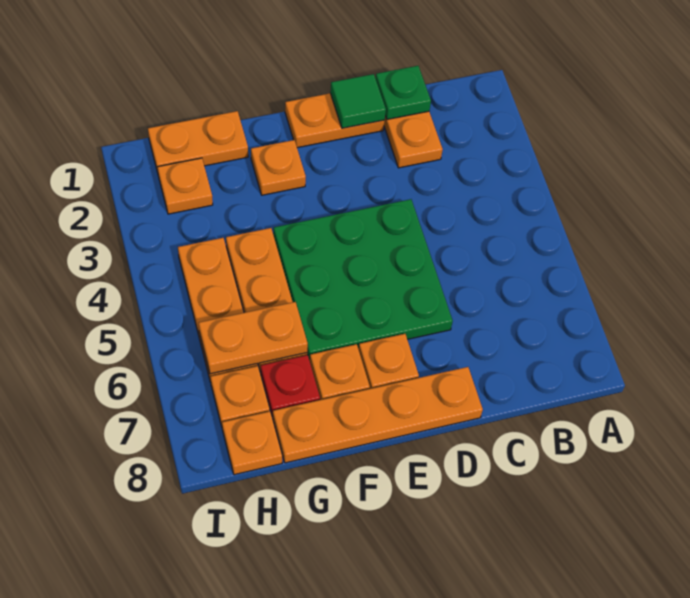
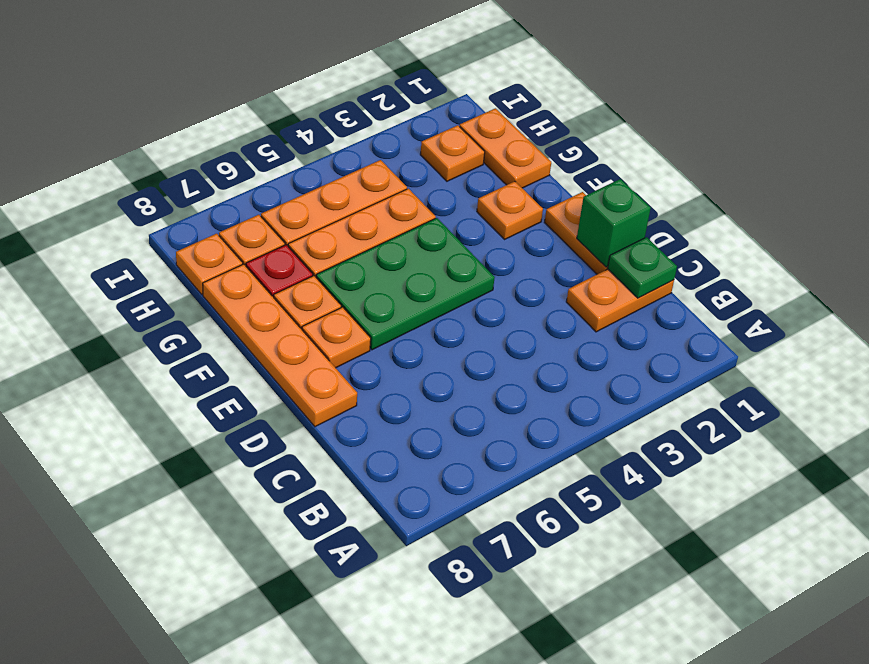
green tile D1 level 2 -> green brick D1 level 2
green plate D4:F6 level 1 -> green plate E4:F6 level 1
orange plate G6:H6 level 2 -> none

